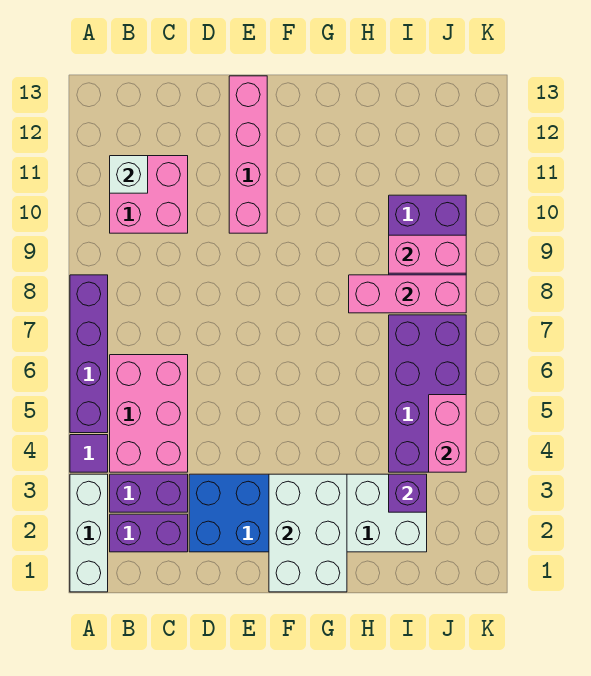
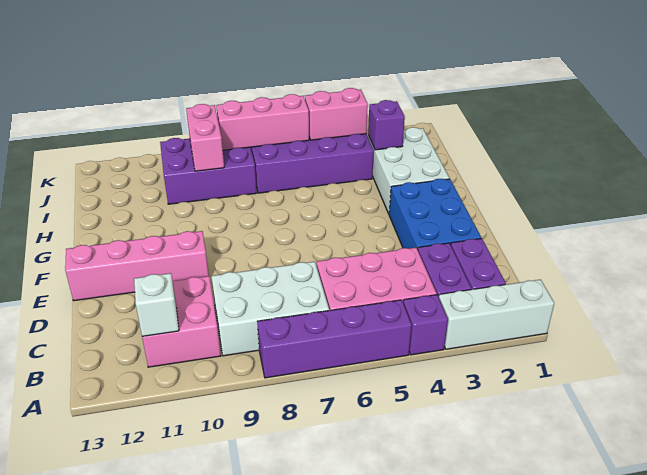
purple tile A4 level 1 -> purple brick A4 level 1
white brick F1:G3 level 2 -> white brick B7:C9 level 1
pink brick H8:J8 level 2 -> pink brick J6:J8 level 2

